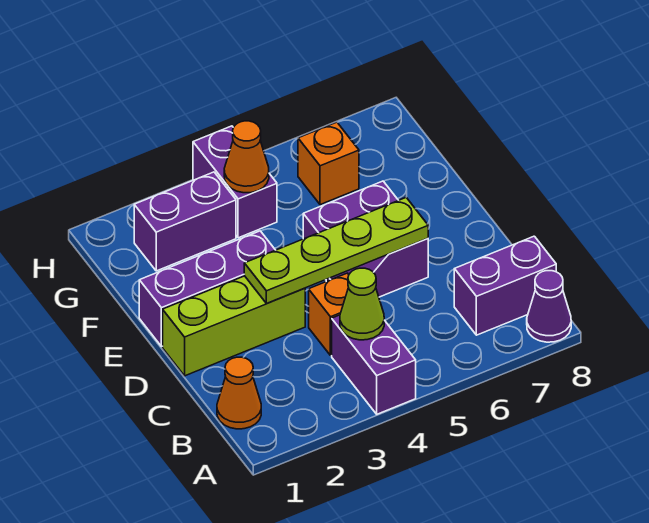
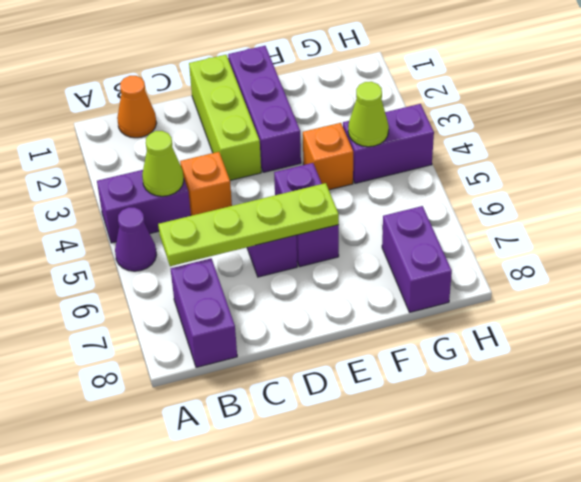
purple cone A8 level 1 -> purple cone A5 level 1
lime plate D3:D6 level 2 -> lime plate B6:E6 level 2
purple brick G2:G3 level 1 -> purple brick G7:G8 level 1
orange cone G4 level 2 -> lime cone G4 level 2
orange brick G6 level 1 -> orange brick F4 level 1

